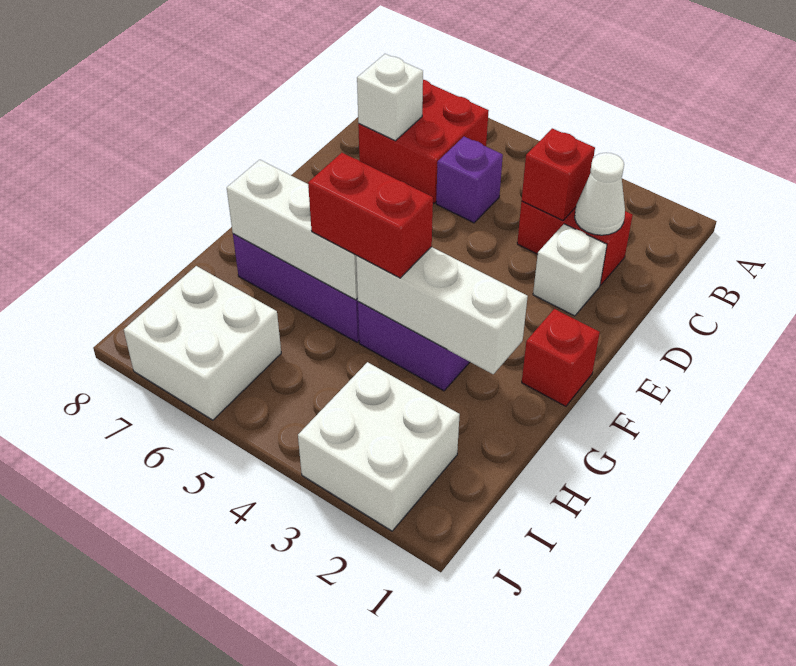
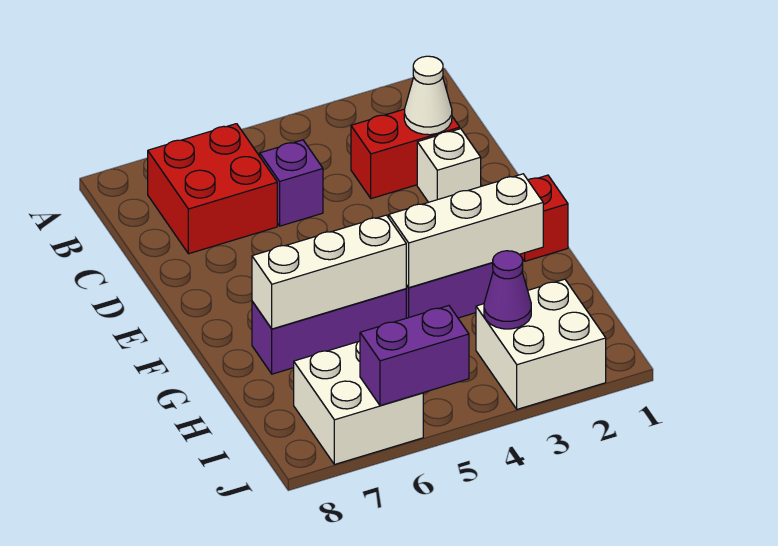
red brick C3 level 2 -> none
white brick C7 level 2 -> none
red brick G4:G5 level 3 -> none
none -> purple cone I3 level 2
none -> purple brick J5:J6 level 2

